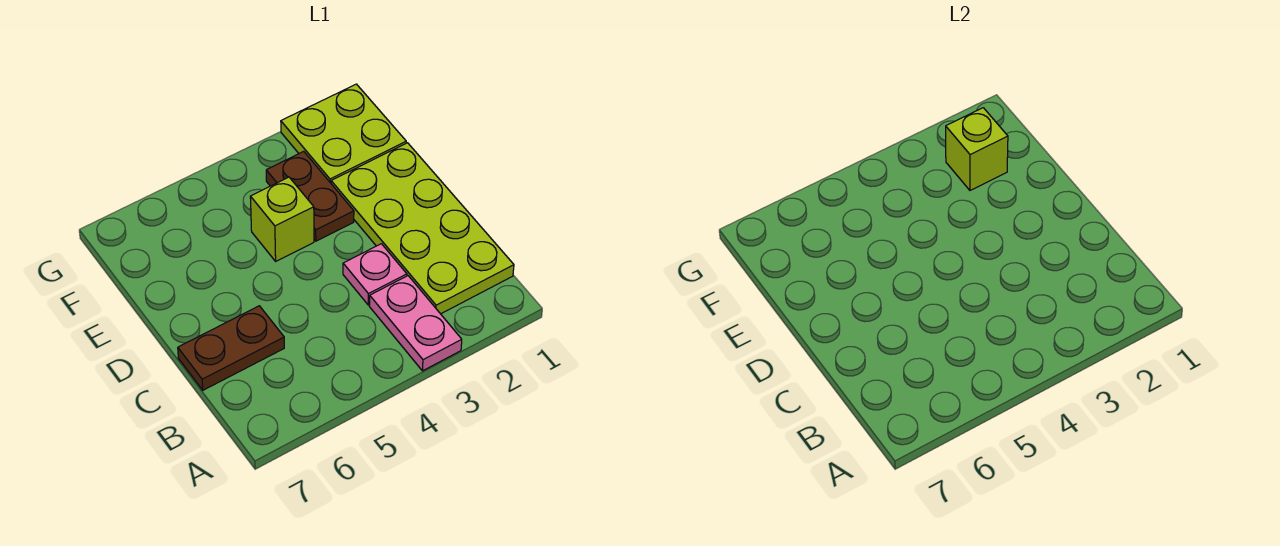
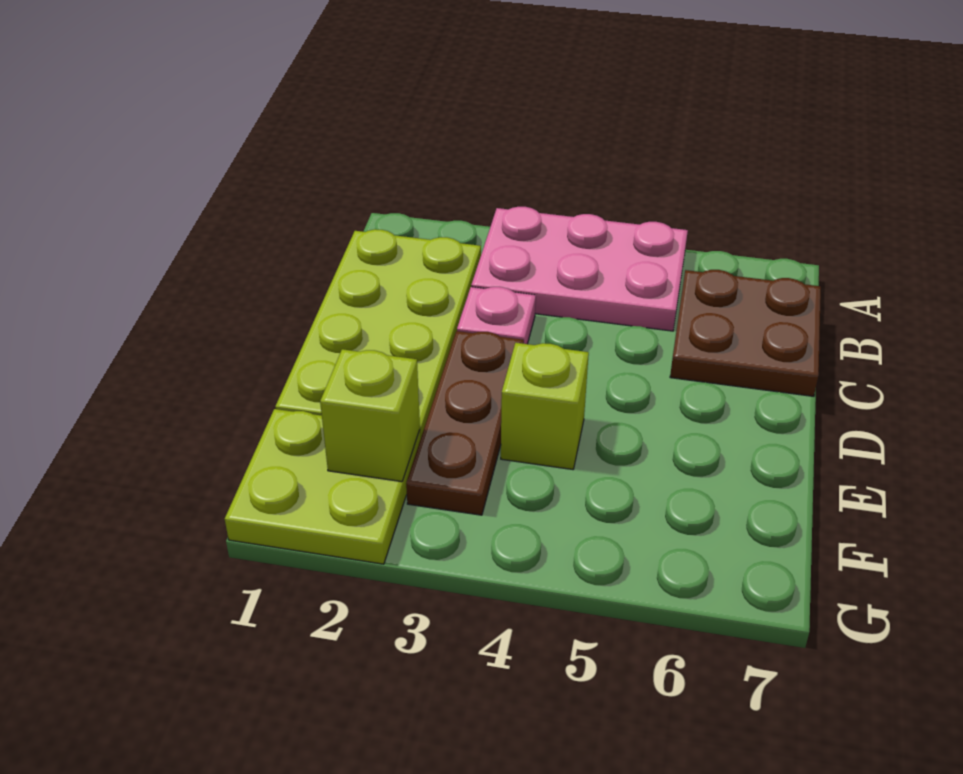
pink plate A3:B3 level 1 -> pink plate A3:B5 level 1
brown plate C6:C7 level 1 -> brown plate B6:C7 level 1
brown plate E3:F3 level 1 -> brown plate D3:F3 level 1

